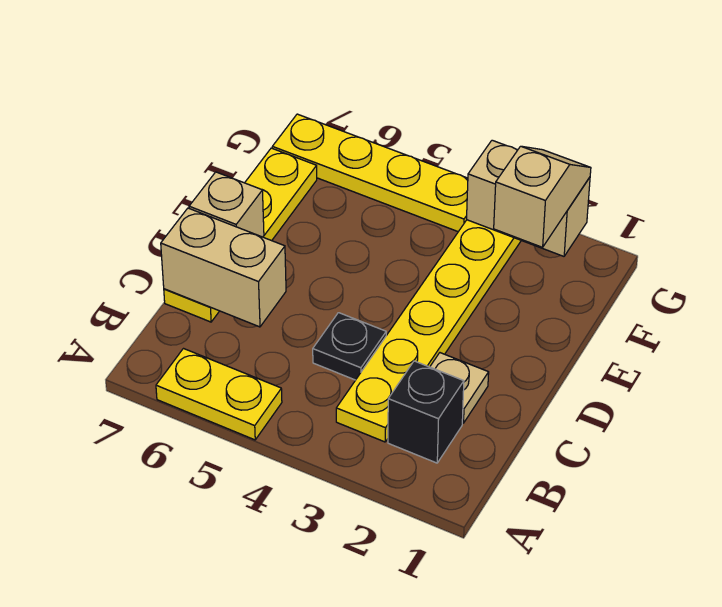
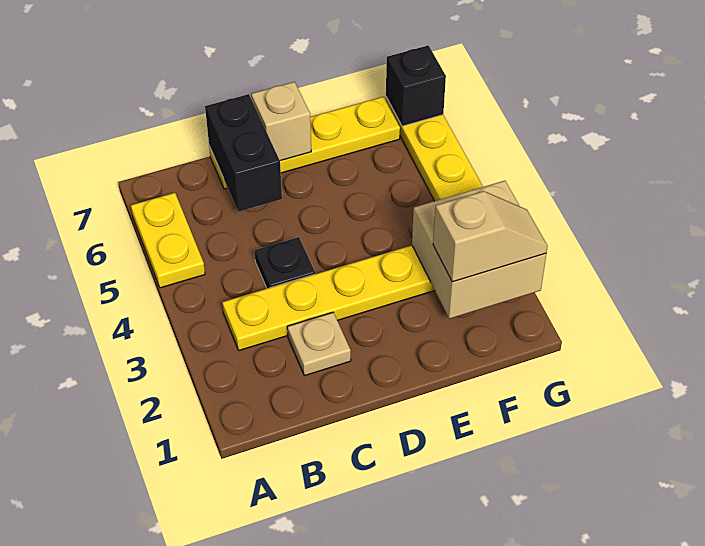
black brick B2 level 1 -> black brick G7 level 2
tan brick C6:C7 level 2 -> black brick C6:C7 level 2
tan brick G2:G3 level 2 -> tan brick F2:G3 level 2

